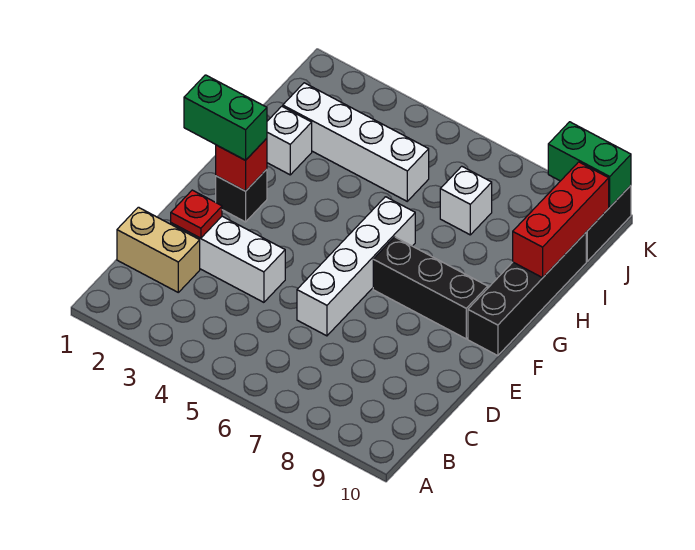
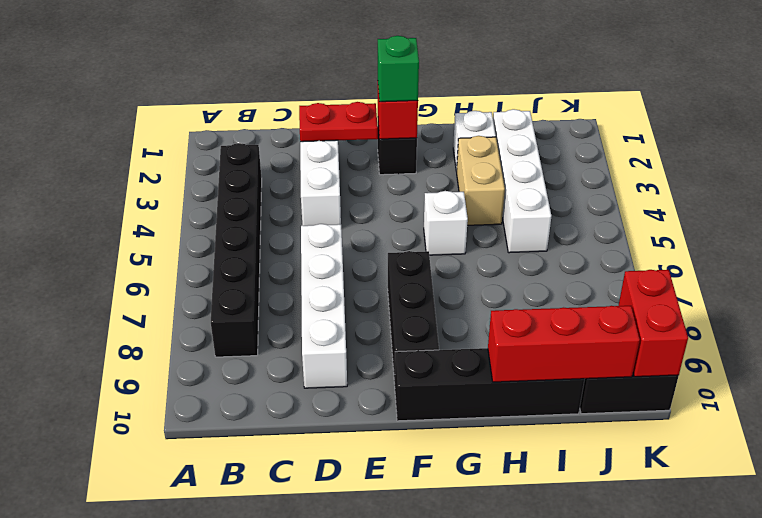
none -> black brick B3:B8 level 1
tan brick C1:C2 level 1 -> tan brick H3:H4 level 1
red plate D2 level 2 -> red plate D2:E2 level 2
white brick D6:G6 level 1 -> white brick D6:D9 level 1
green brick F1:F2 level 3 -> green brick F2 level 3
white brick I7 level 1 -> white brick G5 level 1
green brick K9:K10 level 2 -> red brick K9:K10 level 2

